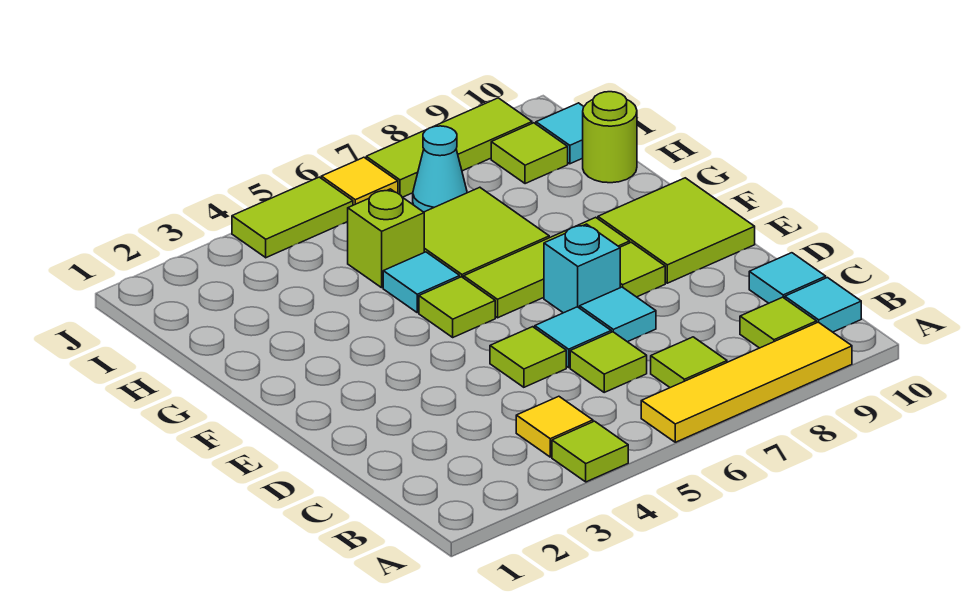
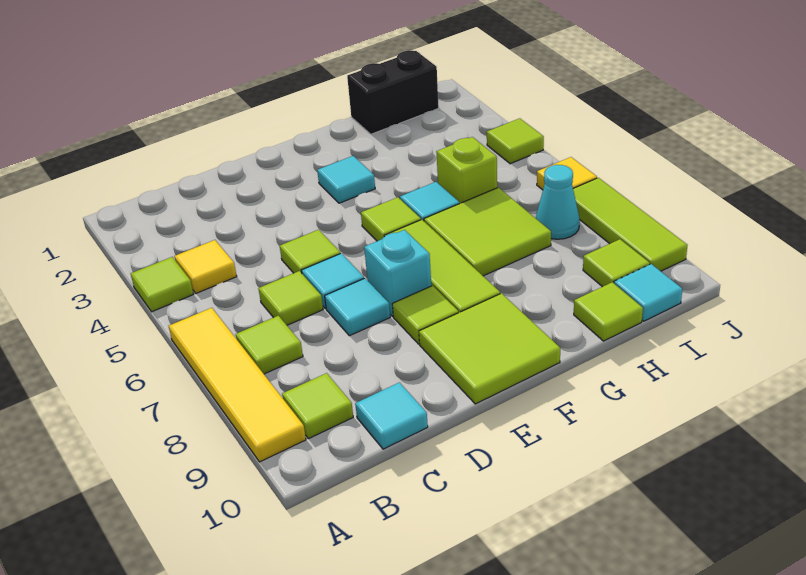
cyan tile B10 level 1 -> cyan tile F3 level 1
none -> black brick H1:I1 level 1
lime round brick H10 level 1 -> lime tile H10 level 1
lime tile J4:J5 level 1 -> lime tile J4 level 1

